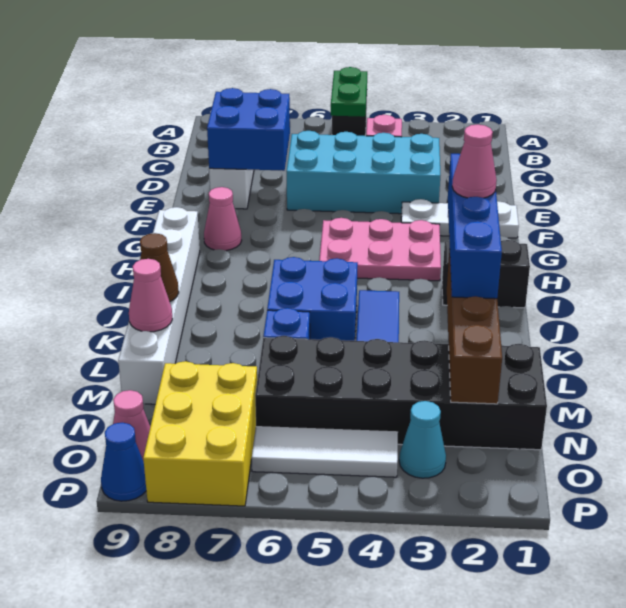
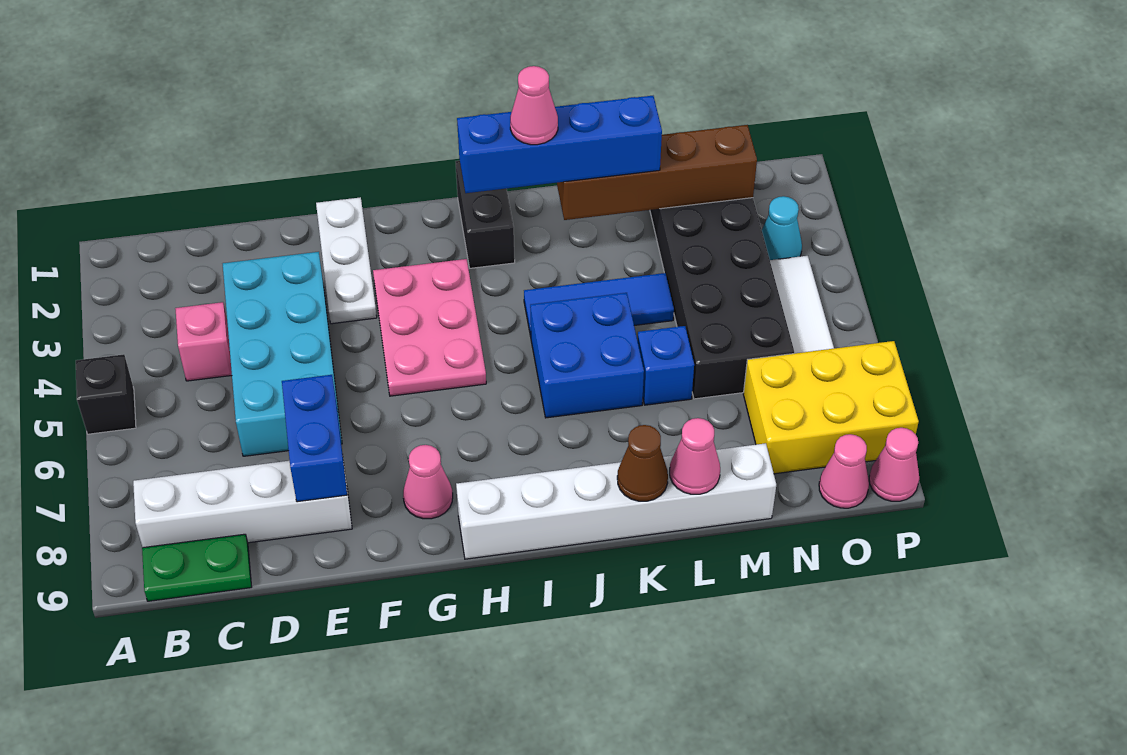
green plate A5:B5 level 2 -> green plate B9:C9 level 1
blue brick D7:E8 level 2 -> blue brick E7:E8 level 2
blue cone P9 level 1 -> pink cone P9 level 1

